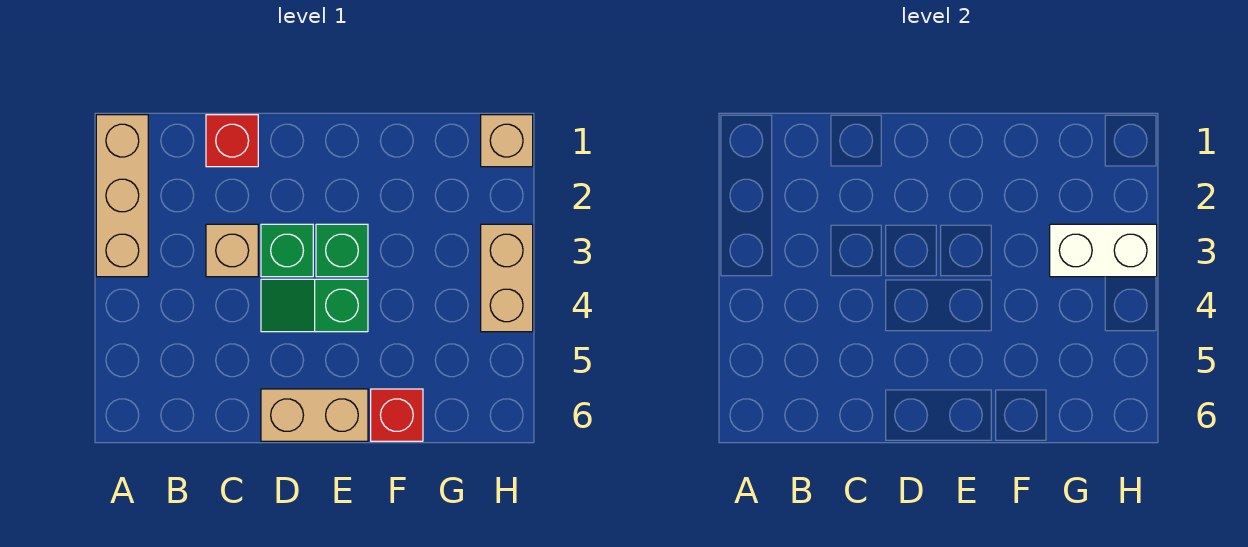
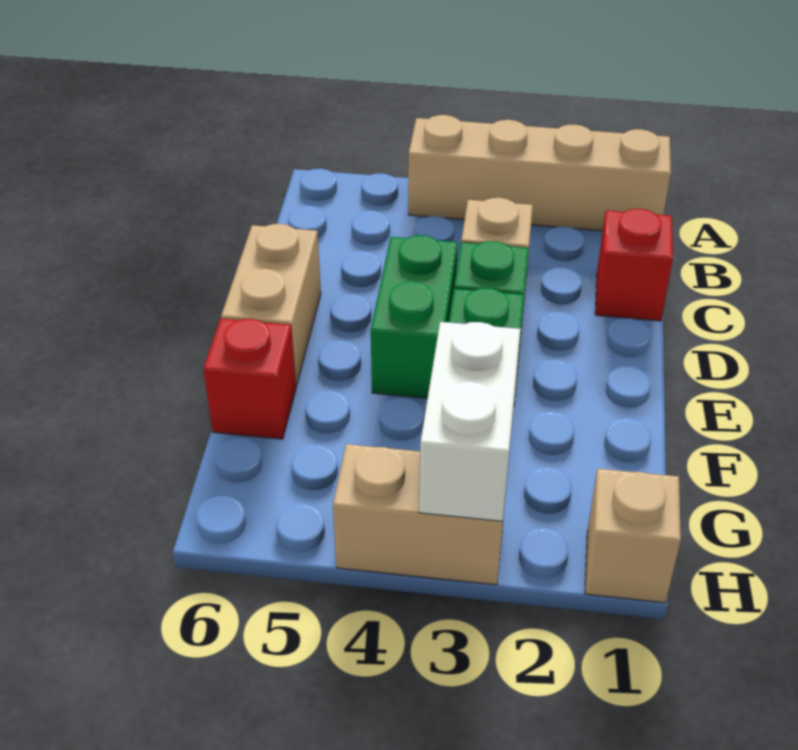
tan brick A1:A3 level 1 -> tan brick A1:A4 level 1
green slope D4:E4 level 1 top E -> green brick D4:E4 level 1

